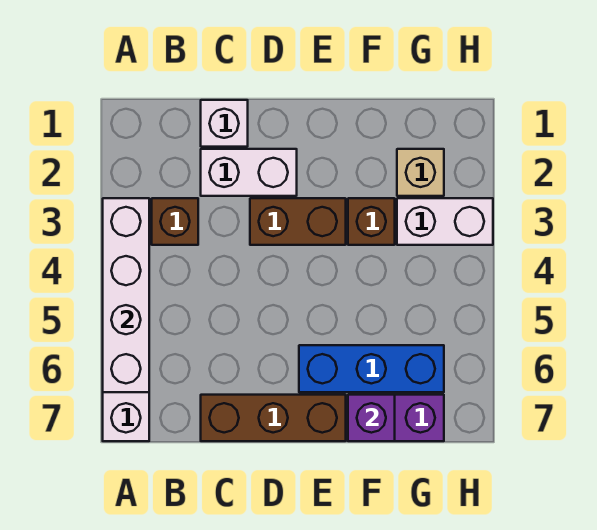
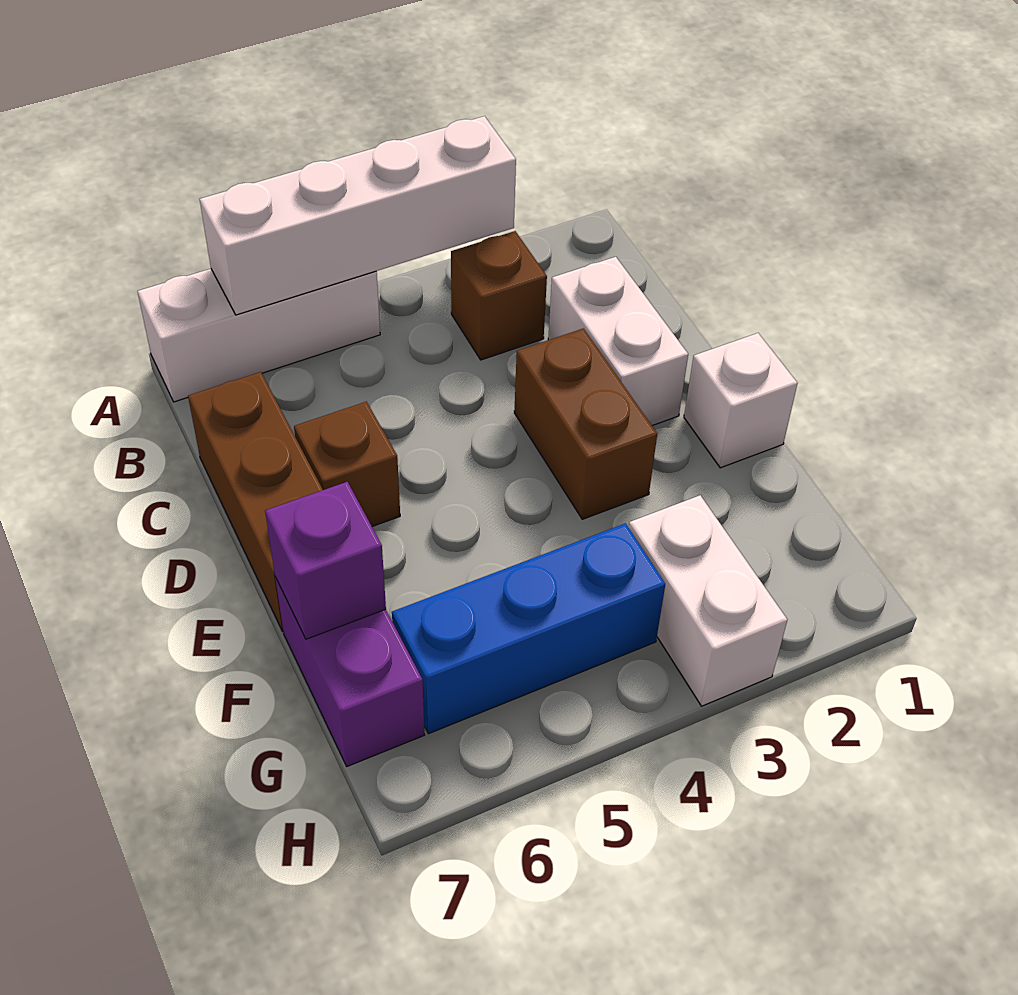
white brick C1 level 1 -> white brick E1 level 1
blue brick E6:G6 level 1 -> blue brick G4:G6 level 1
brown brick F3 level 1 -> brown brick D6 level 1
tan brick G2 level 1 -> none

